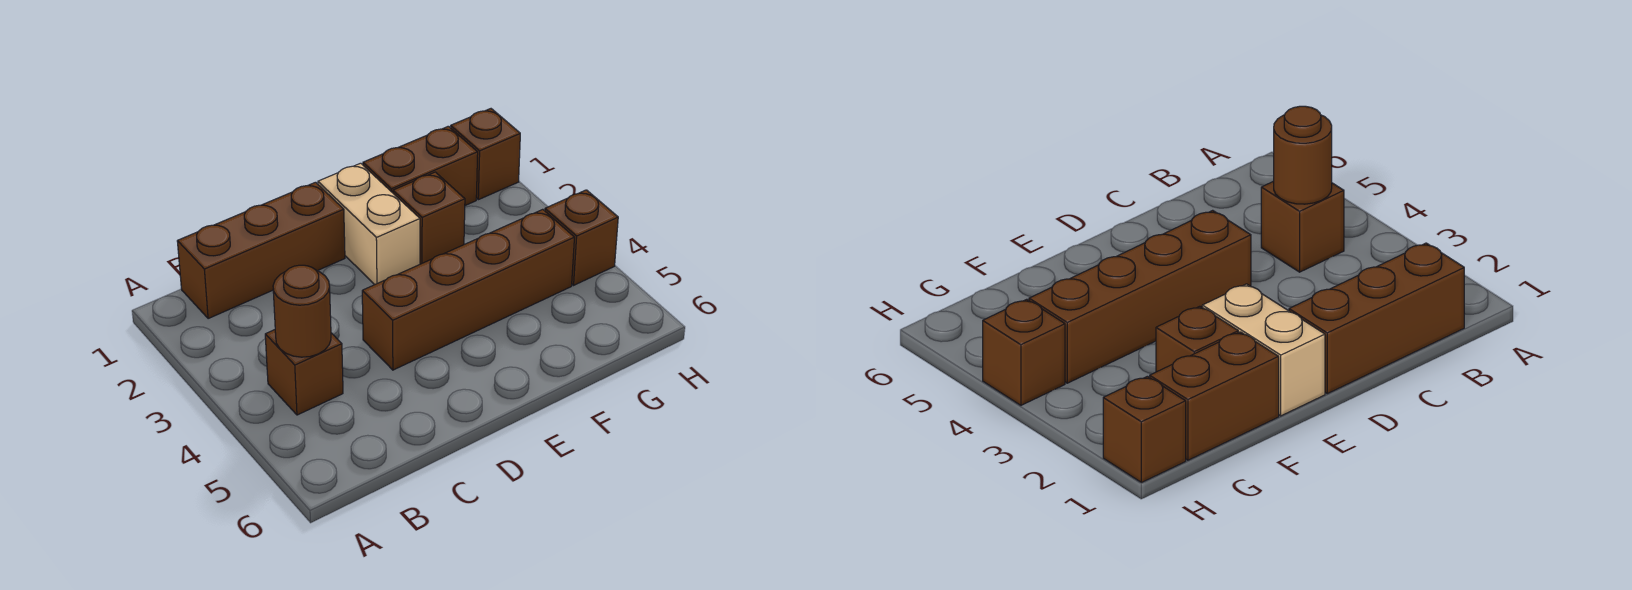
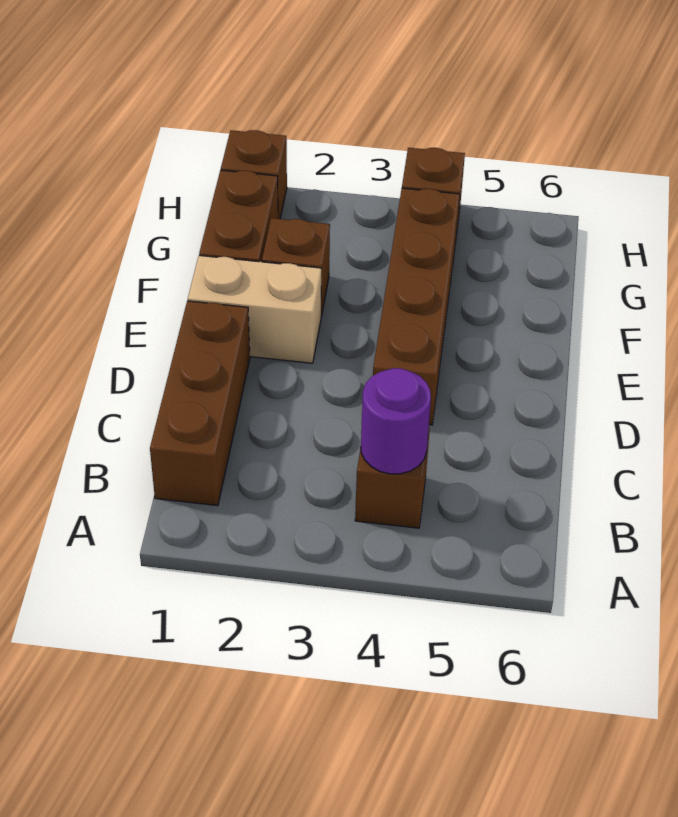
brown round brick B4 level 2 -> purple round brick B4 level 2

